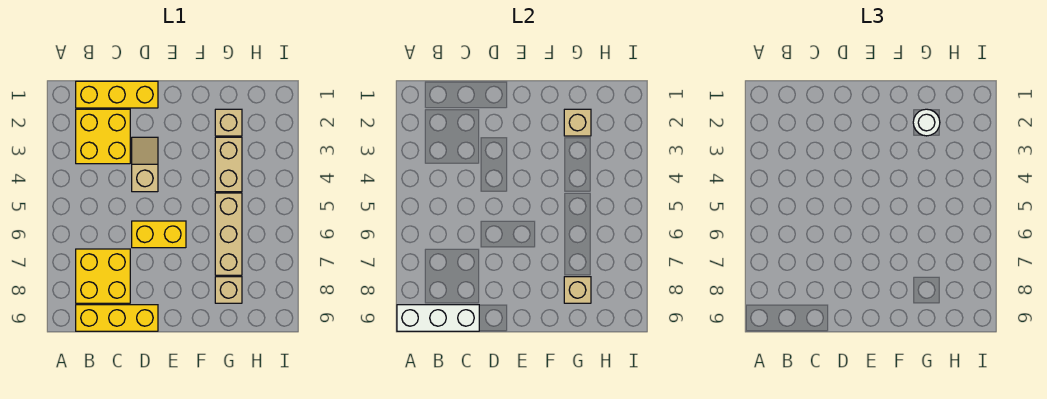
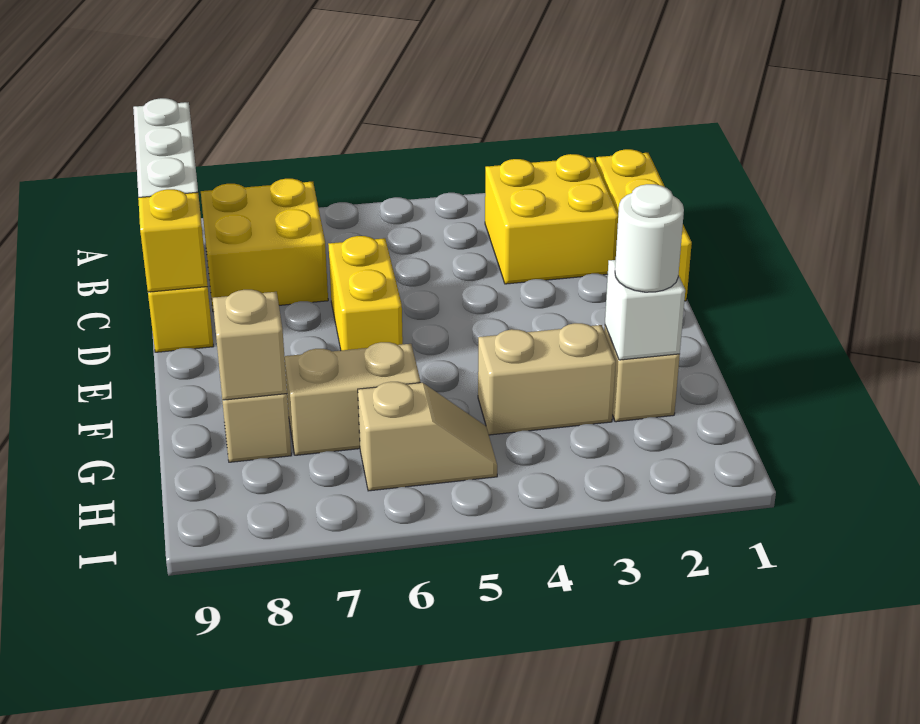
tan slope D3:D4 level 1 top 4 -> tan slope H5:H6 level 1 top 6
none -> yellow brick D9 level 2
tan brick G2 level 2 -> white brick G2 level 2
tan brick G5:G7 level 1 -> tan brick G6:G7 level 1

